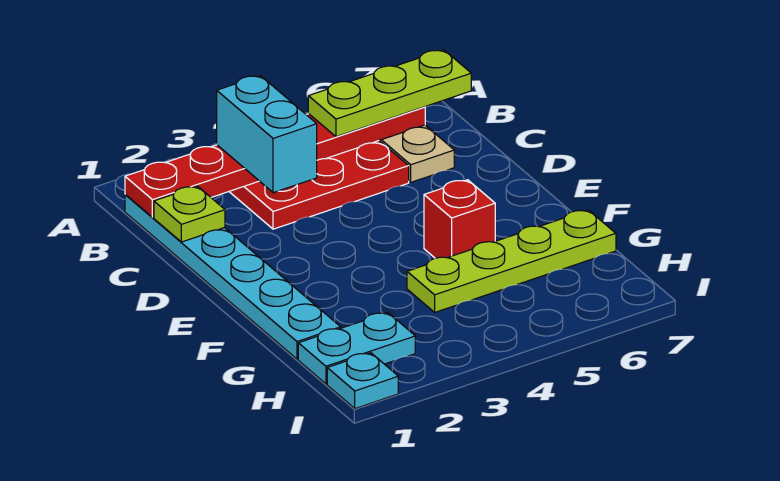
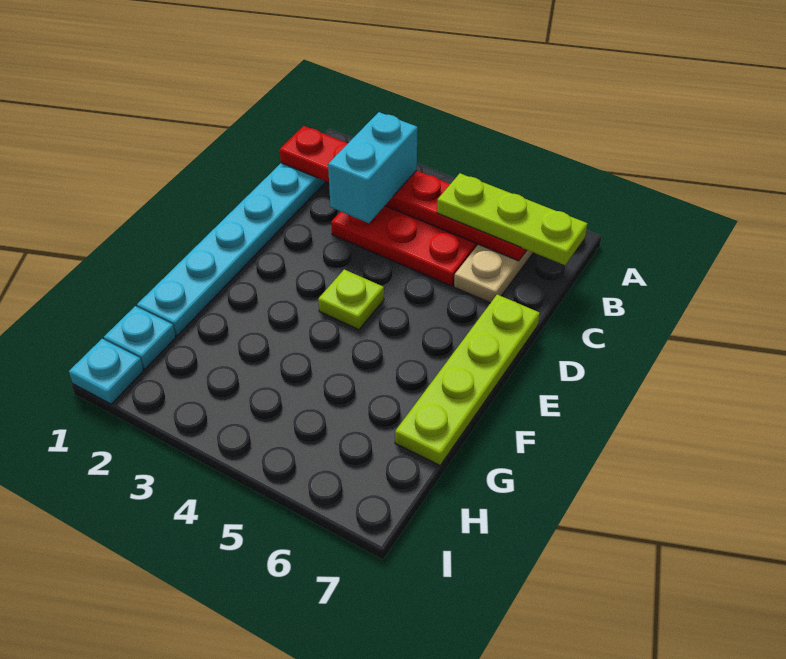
lime plate C1 level 2 -> lime plate E4 level 1
red brick F5 level 1 -> none
lime plate G4:G7 level 1 -> lime plate D7:G7 level 1
cyan plate H1:H2 level 1 -> cyan plate H1 level 1

